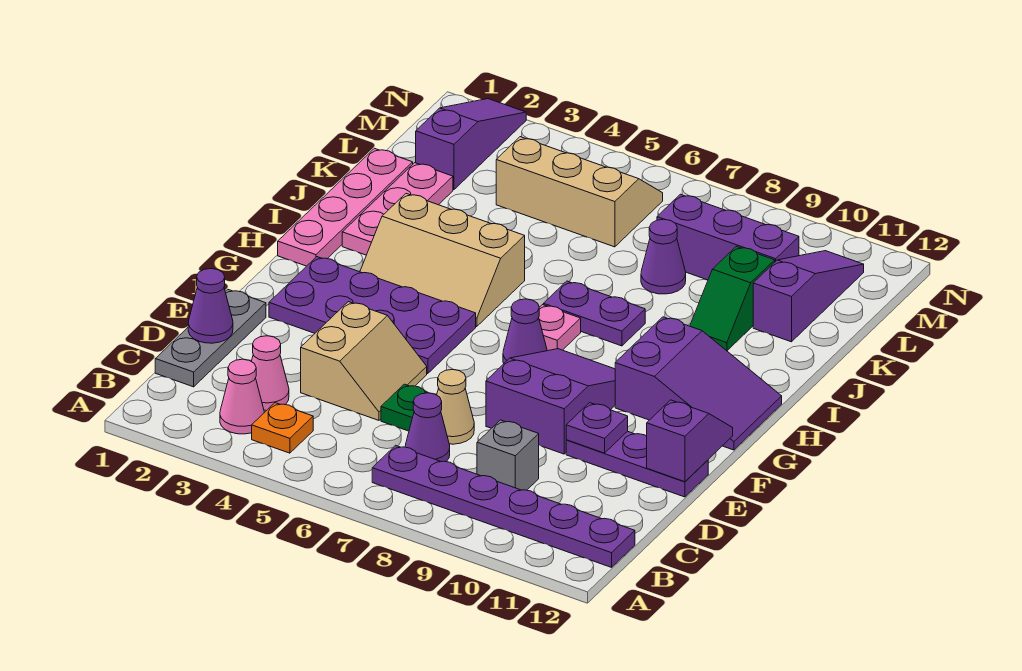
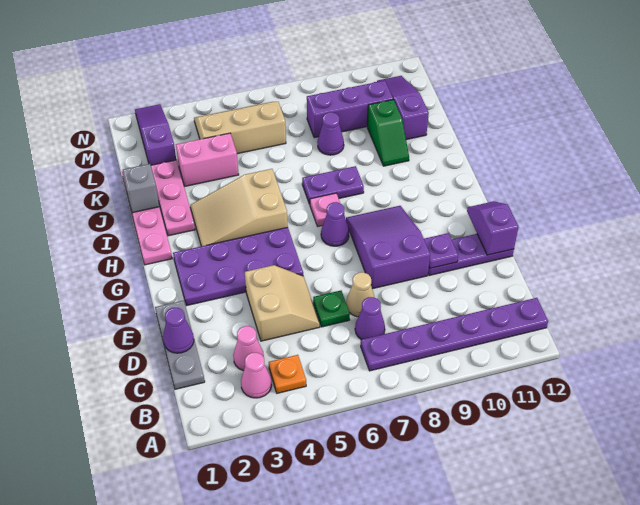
grey brick C9 level 1 -> grey brick J1 level 2
purple slope G10:H12 level 1 top 10 -> none
tan slope H3:I5 level 1 top I -> tan slope H3:I5 level 1 top 5
none -> pink brick K3:K4 level 1

